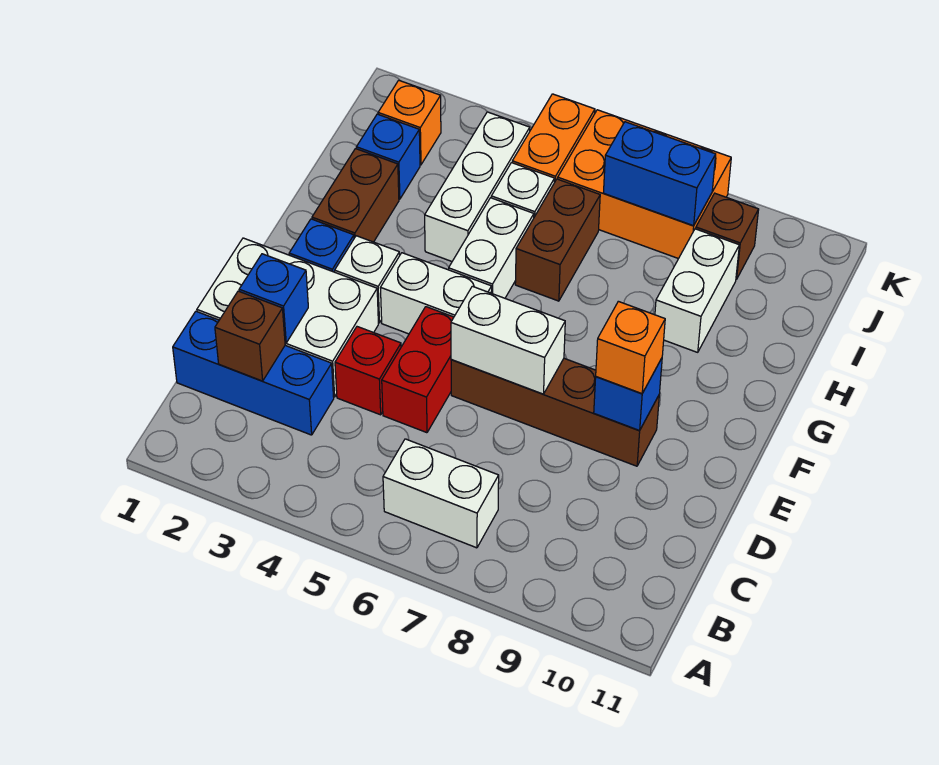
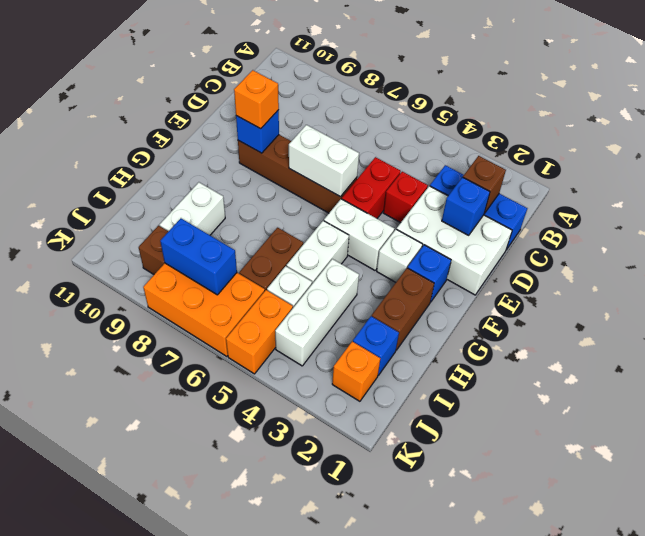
white brick B6:B7 level 1 -> none

